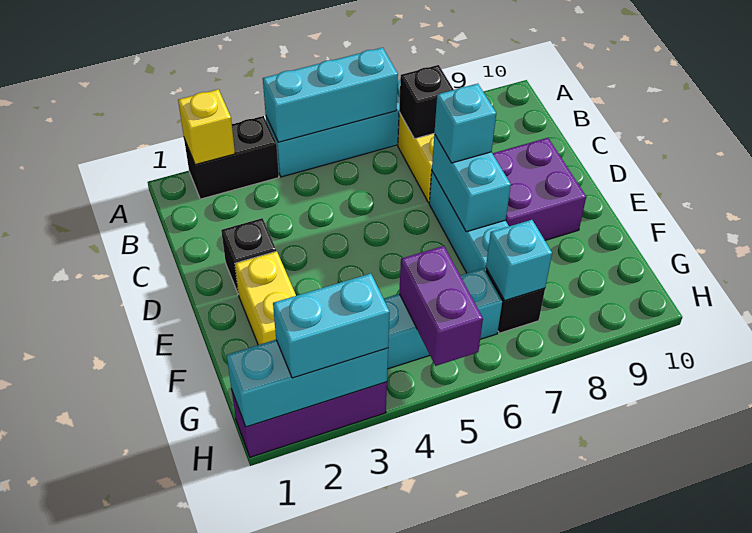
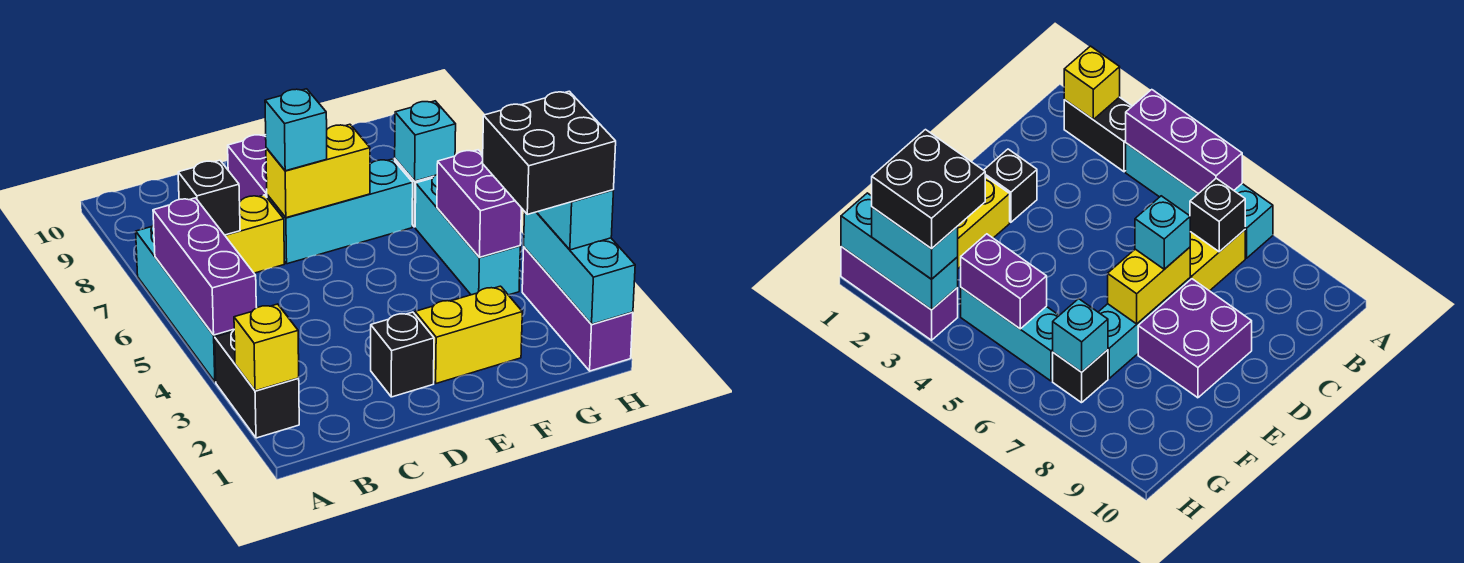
cyan brick A4:A6 level 2 -> purple brick A4:A6 level 2
cyan brick D7:E7 level 2 -> yellow brick D7:E7 level 2
none -> black brick G2:H3 level 4
purple brick G5:H5 level 2 -> purple brick G4:G5 level 2

